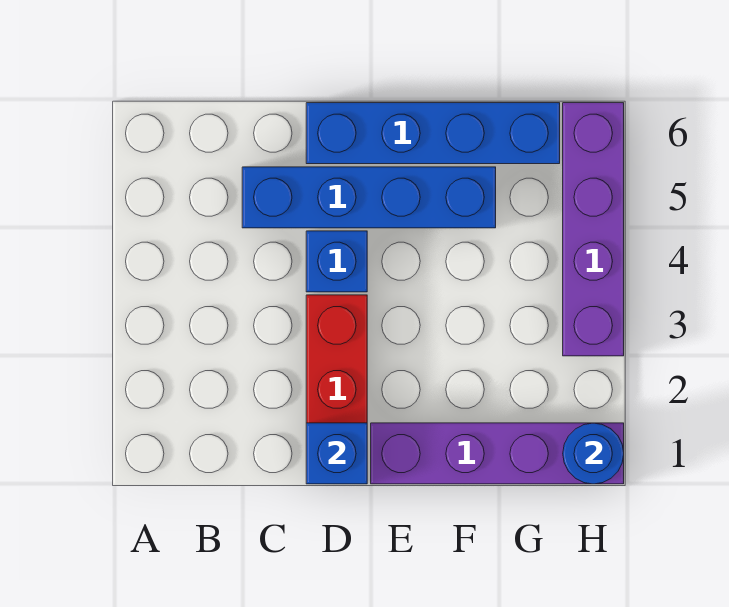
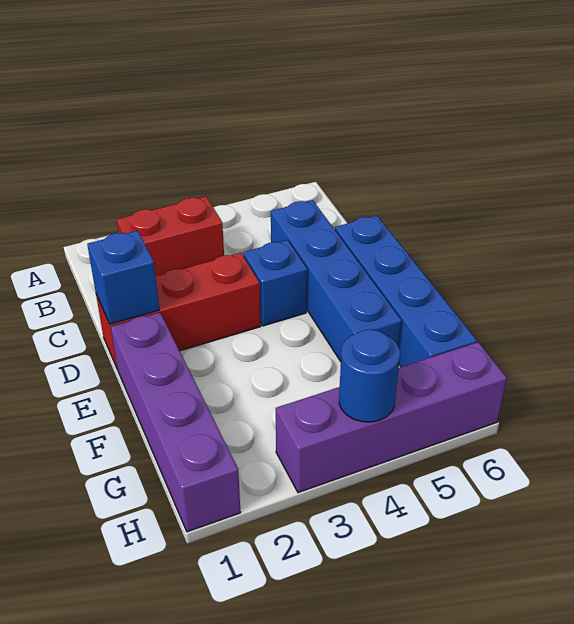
none -> red brick B2:B3 level 1
blue round brick H1 level 2 -> blue round brick H4 level 2

